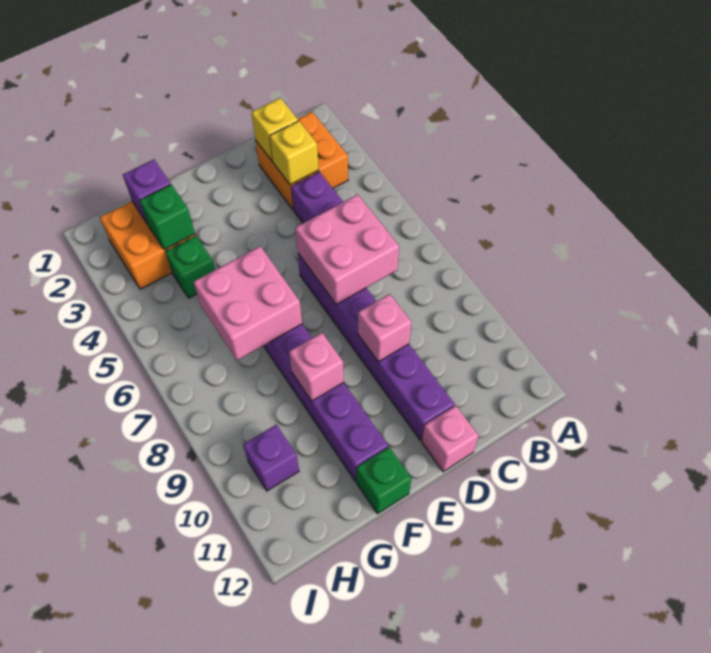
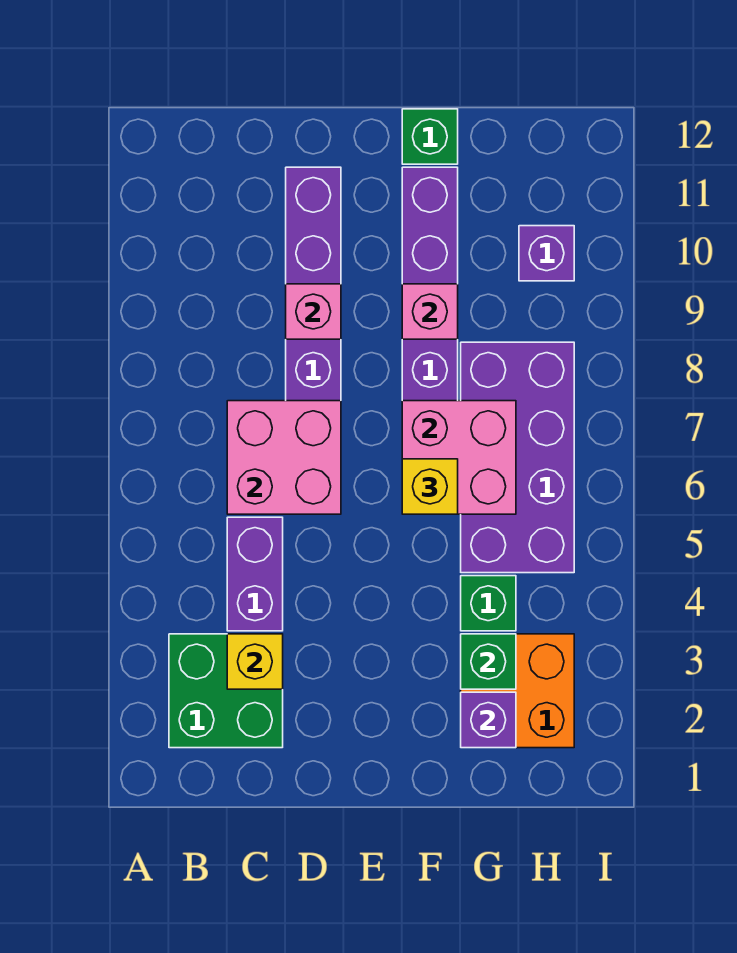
orange brick B2:C3 level 1 -> green brick B2:C3 level 1
yellow brick C2 level 2 -> yellow brick F6 level 3
pink brick D12 level 1 -> none
none -> purple brick G5:H8 level 1

